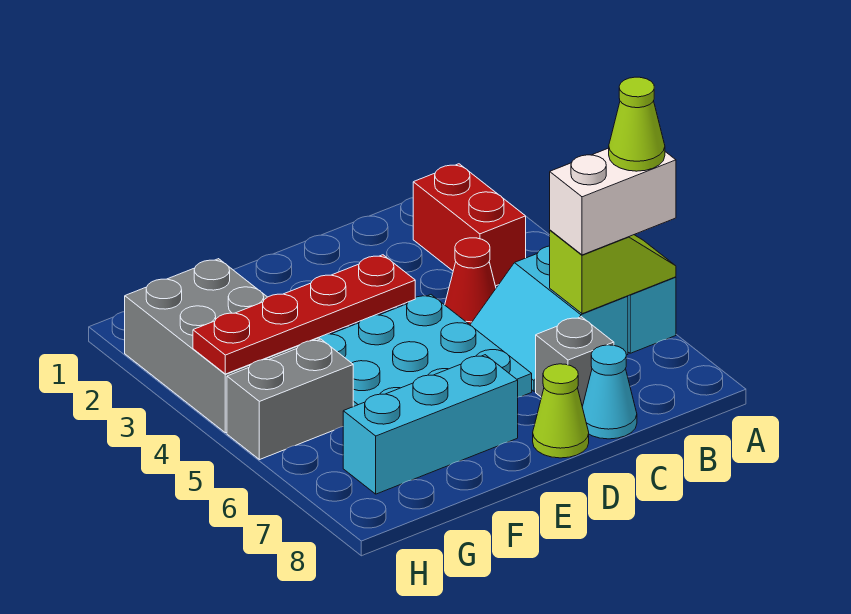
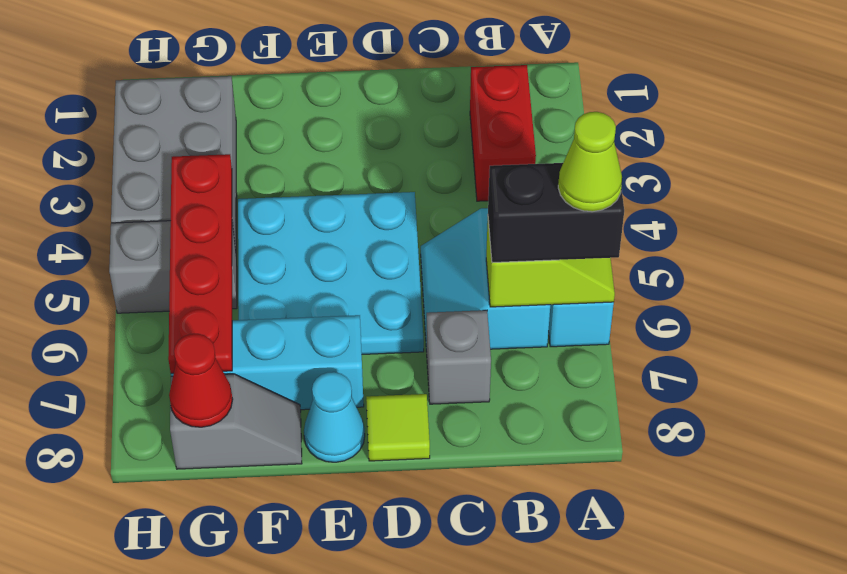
white brick A6:B6 level 3 -> black brick A6:B6 level 3
red cone C4 level 1 -> red cone G8 level 2
cyan cone C8 level 1 -> cyan cone E8 level 1
lime cone D8 level 1 -> lime tile D8 level 1
red plate E4:H4 level 2 -> red plate G4:G7 level 2
none -> grey slope F8:G8 level 1 top G

